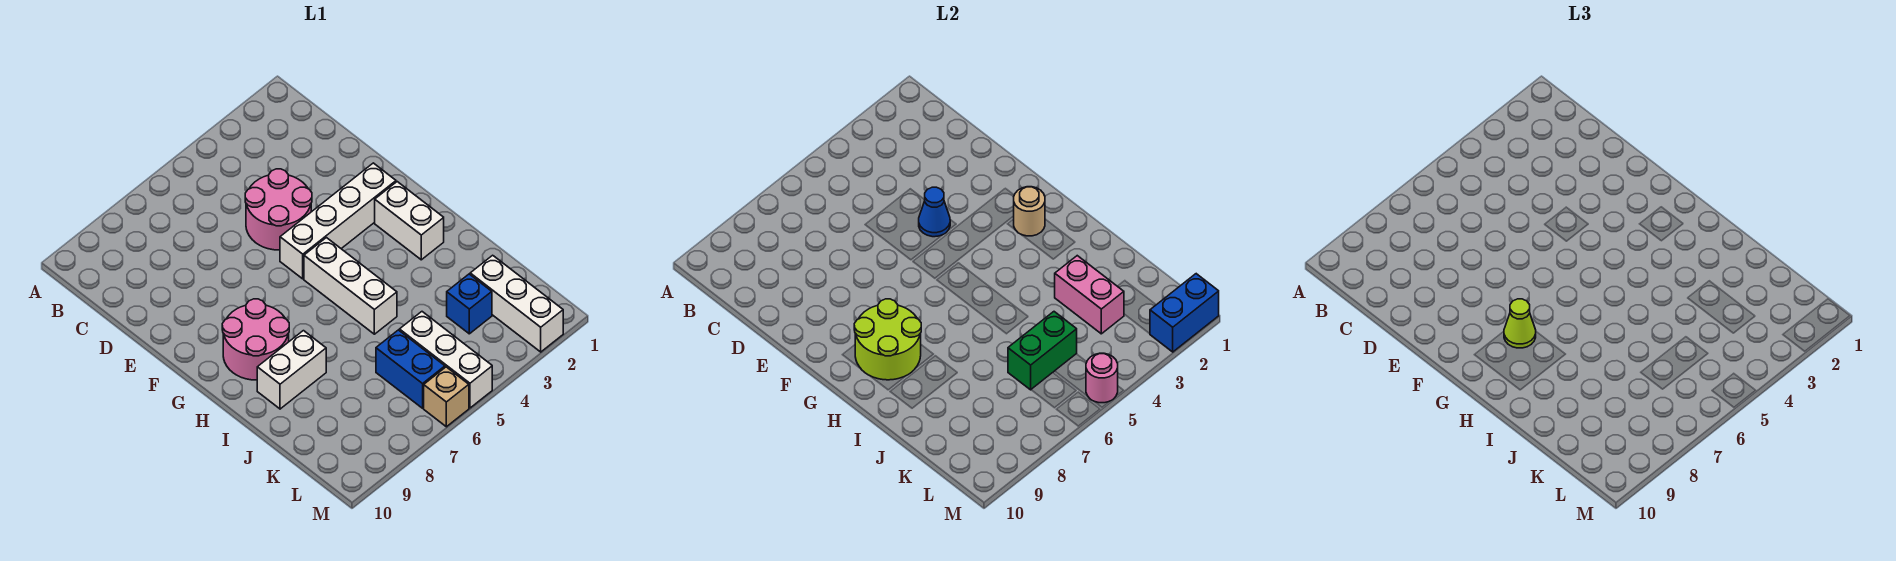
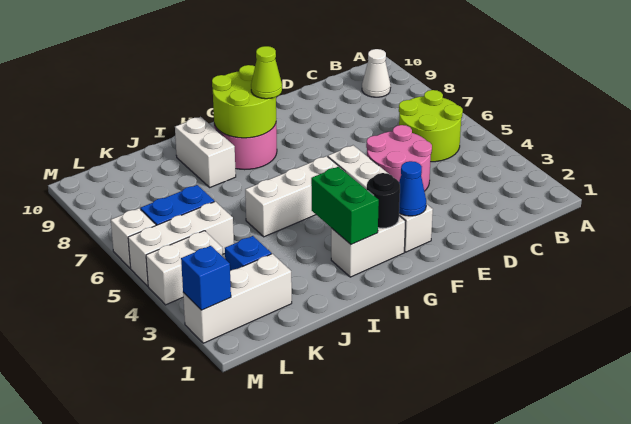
none -> lime round brick B5:C6 level 1
none -> white cone B9 level 1
blue cone E4 level 2 -> blue cone F2 level 2
tan round brick G2 level 2 -> black round brick G2 level 2
pink brick J3:K3 level 2 -> none
green brick K5:K6 level 2 -> green brick H2:H3 level 2
none -> white brick L4:M4 level 1
blue brick M1:M2 level 2 -> blue brick M2 level 2
pink round brick M5 level 2 -> none
tan brick M6 level 1 -> white brick M6 level 1

